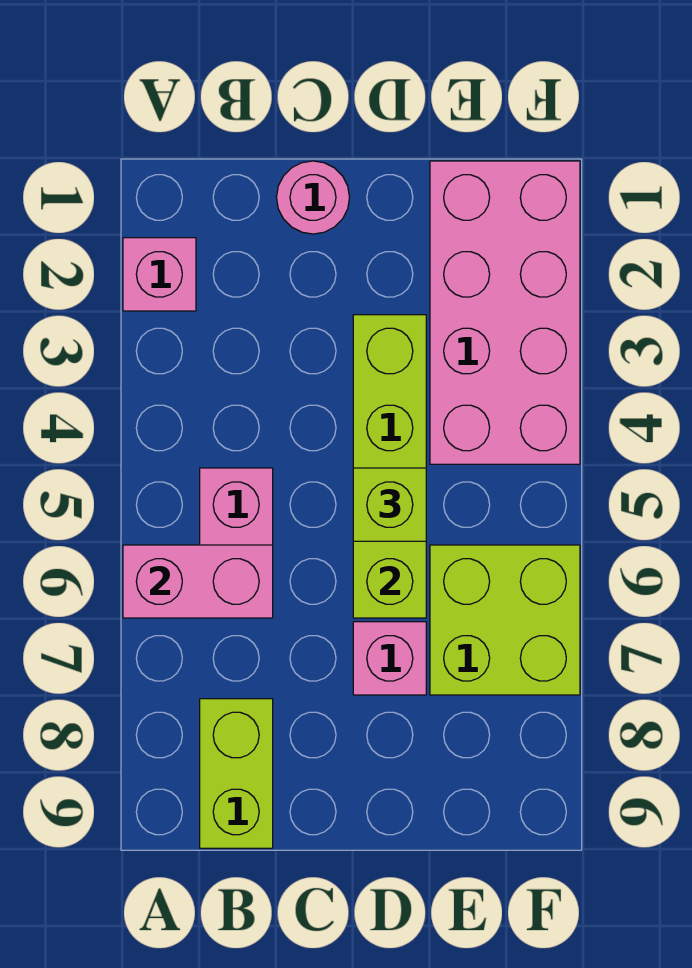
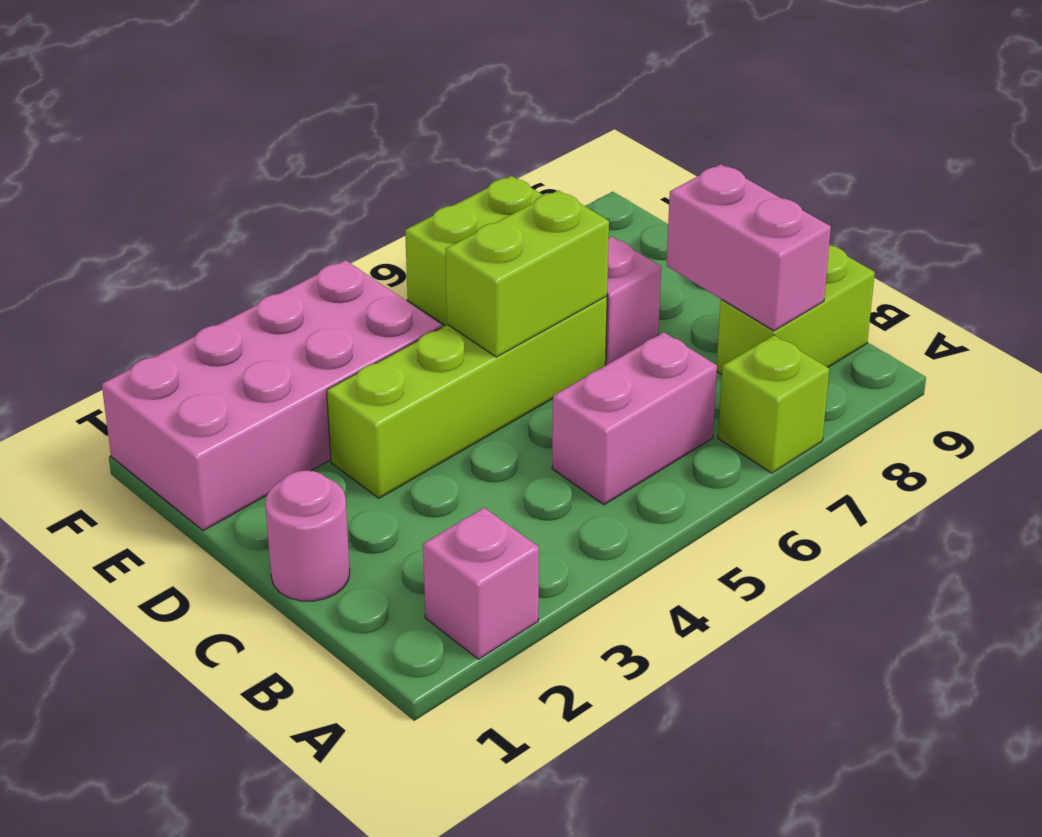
pink brick A6:B6 level 2 -> pink brick B8:C8 level 2
lime brick D5 level 3 -> lime brick A7 level 1

